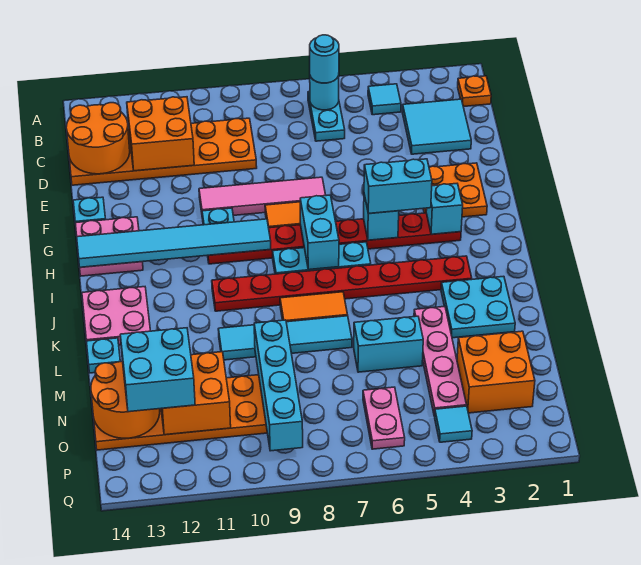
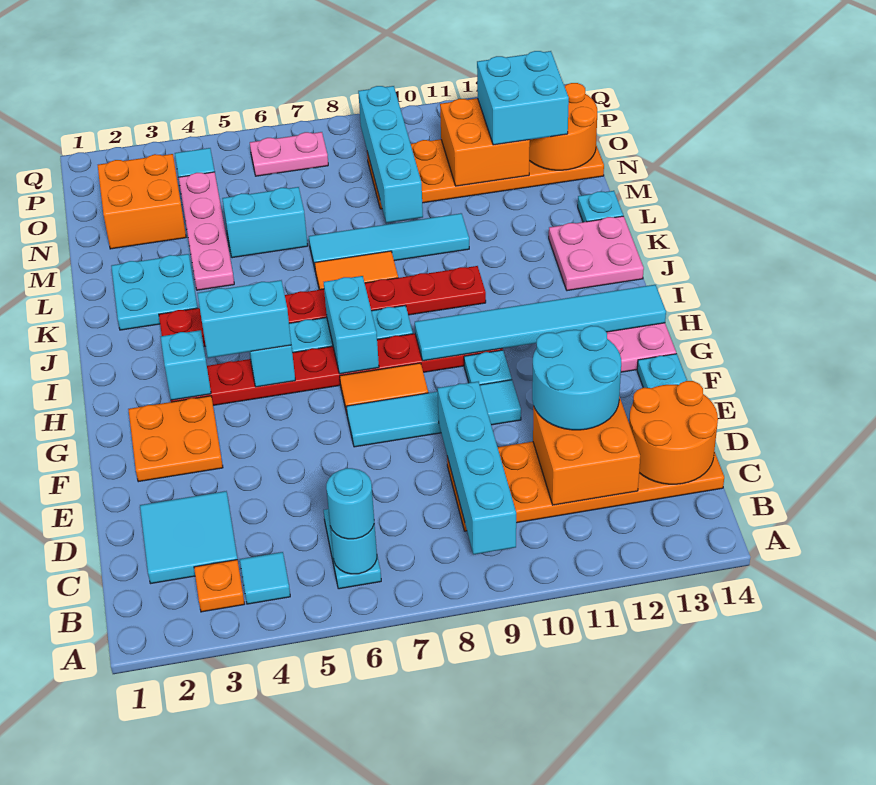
orange plate B1 level 1 -> orange plate B3 level 1
none -> cyan brick B9:E9 level 2
none -> cyan round brick D11:E12 level 3
pink tile F7:F10 level 1 -> cyan tile F7:F10 level 1
pink plate O6:P6 level 1 -> pink plate P6:P7 level 1

